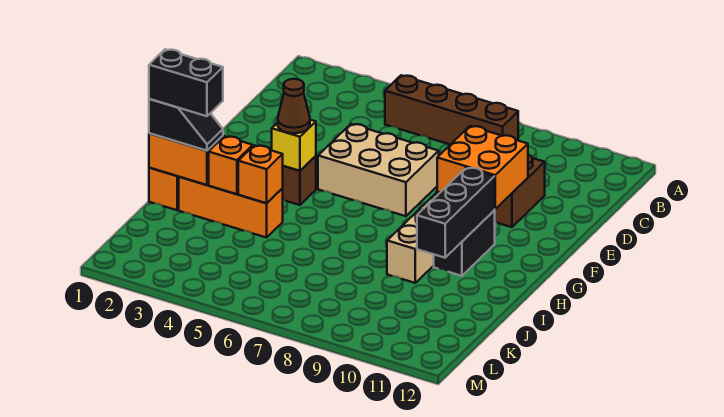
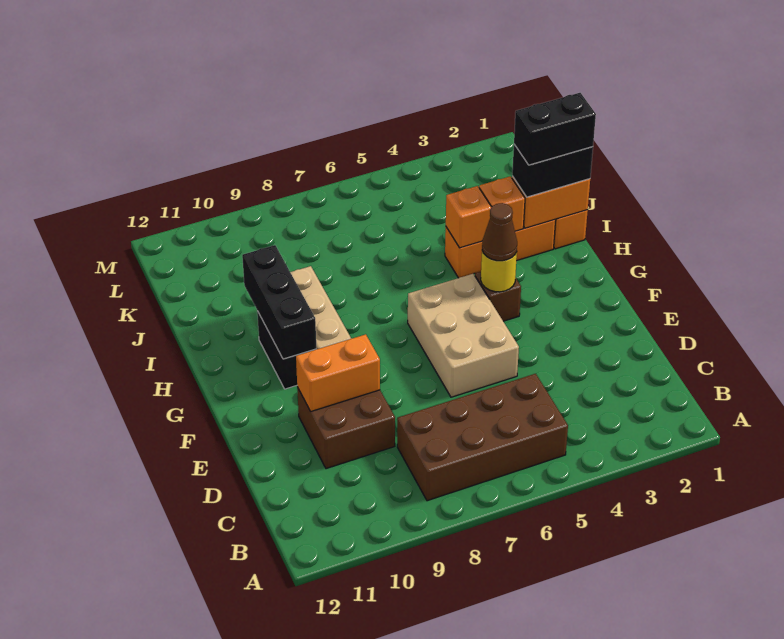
brown brick B5:B8 level 1 -> brown brick B5:C8 level 1
tan brick E5:F7 level 1 -> tan brick E5:G6 level 1
orange brick E9:F10 level 2 -> orange brick E9:E10 level 2
yellow brick G4 level 2 -> yellow round brick G4 level 2
black slope I1:I2 level 3 top 1 -> black brick I1:I2 level 3

